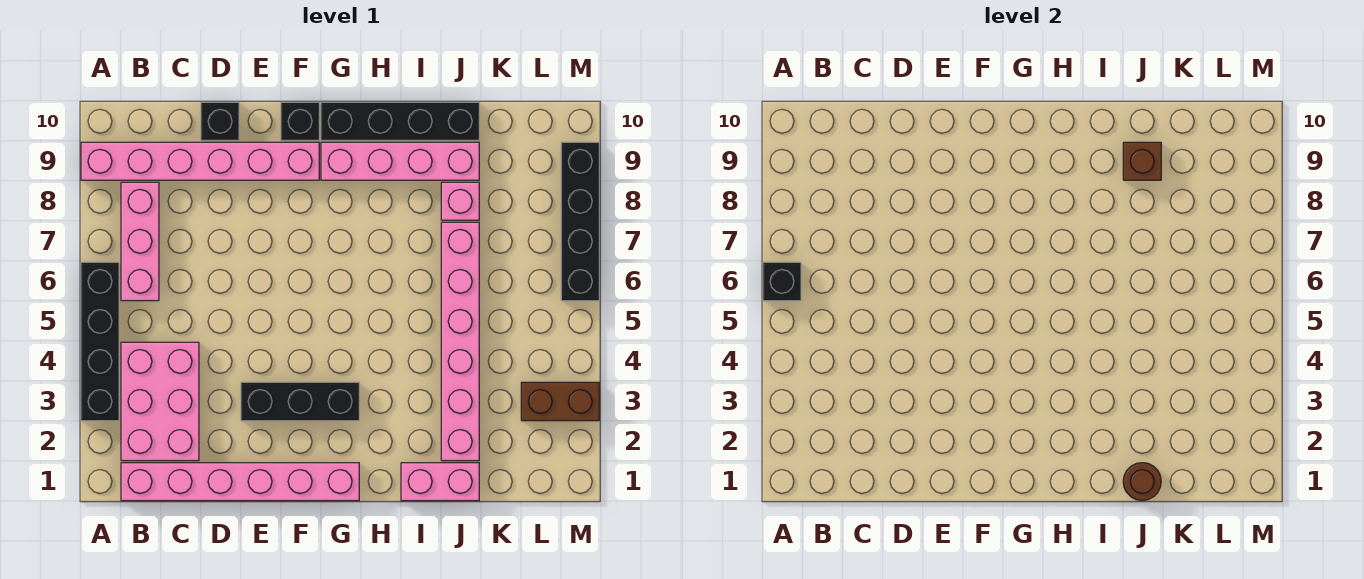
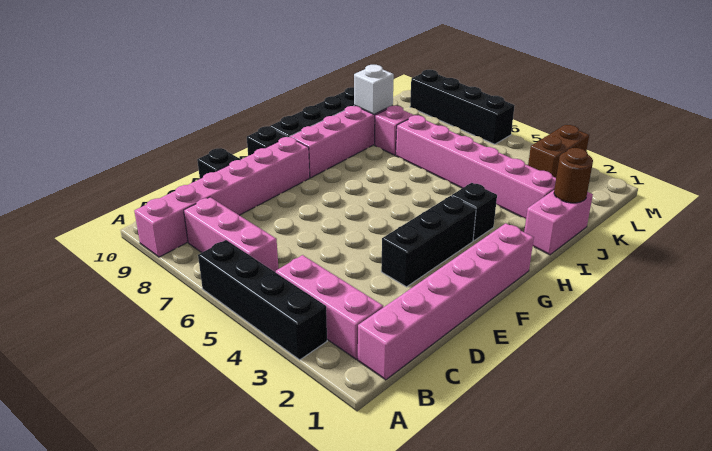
black brick A6 level 2 -> black brick H3 level 1
pink brick B2:C4 level 1 -> pink brick B2:B4 level 1
brown brick J9 level 2 -> white brick J9 level 2

